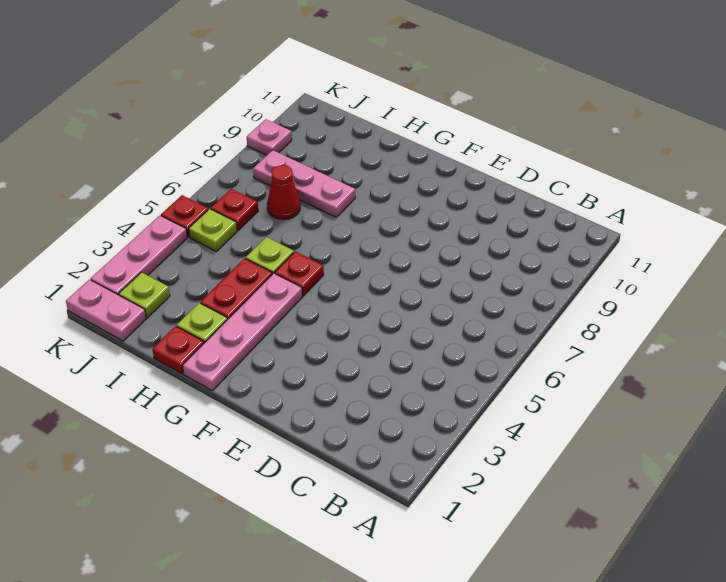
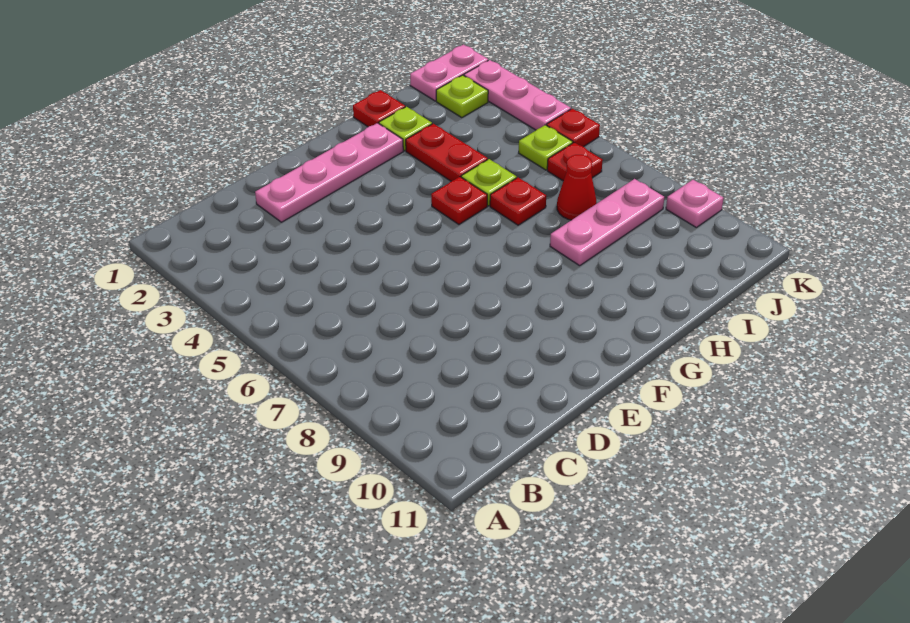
pink plate G1:G4 level 1 -> pink plate D2:G2 level 1
none -> red plate H6 level 1

